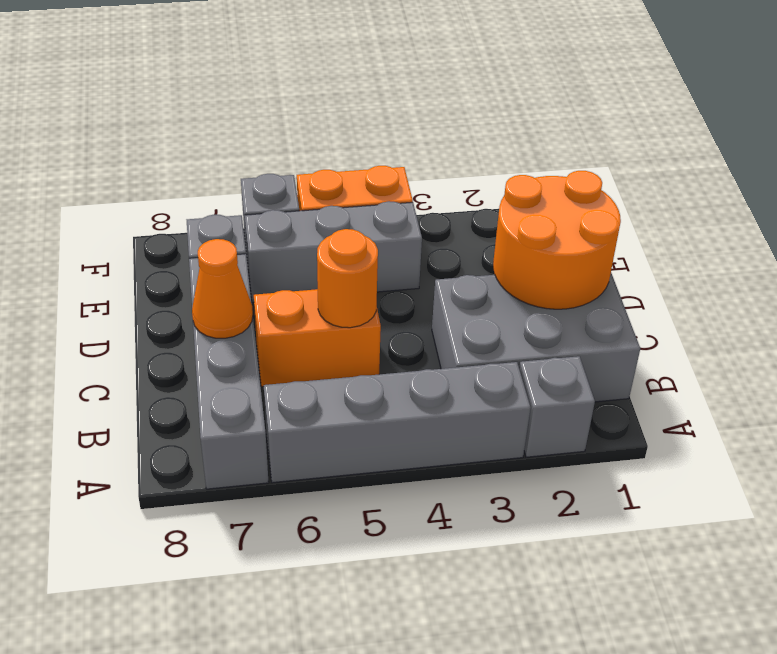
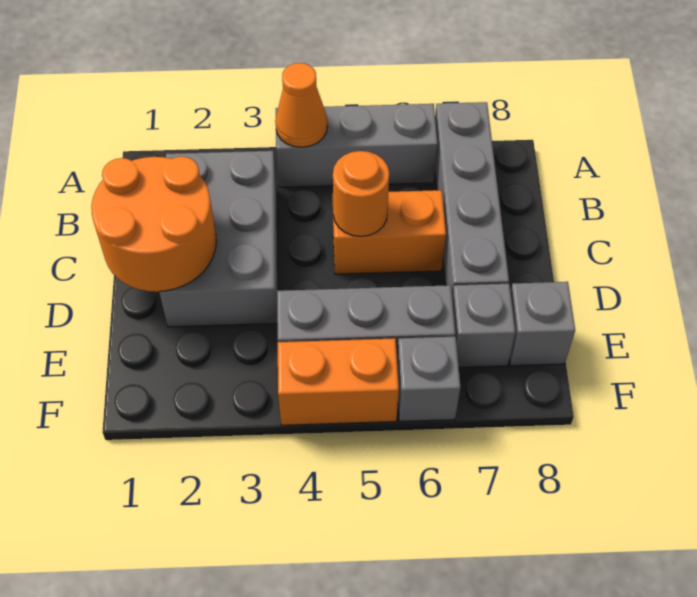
grey brick A2 level 1 -> grey brick E8 level 1
grey brick A3:A6 level 1 -> grey brick A4:A6 level 1
grey brick B1:C3 level 1 -> grey brick B2:D3 level 1
orange cone C7 level 2 -> orange cone A4 level 2

